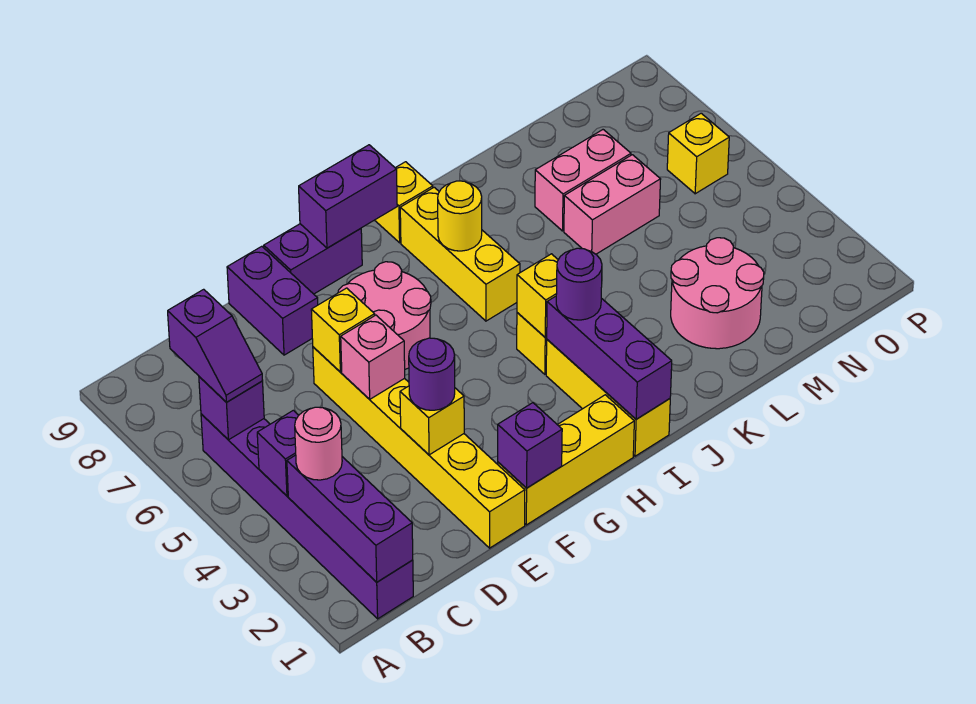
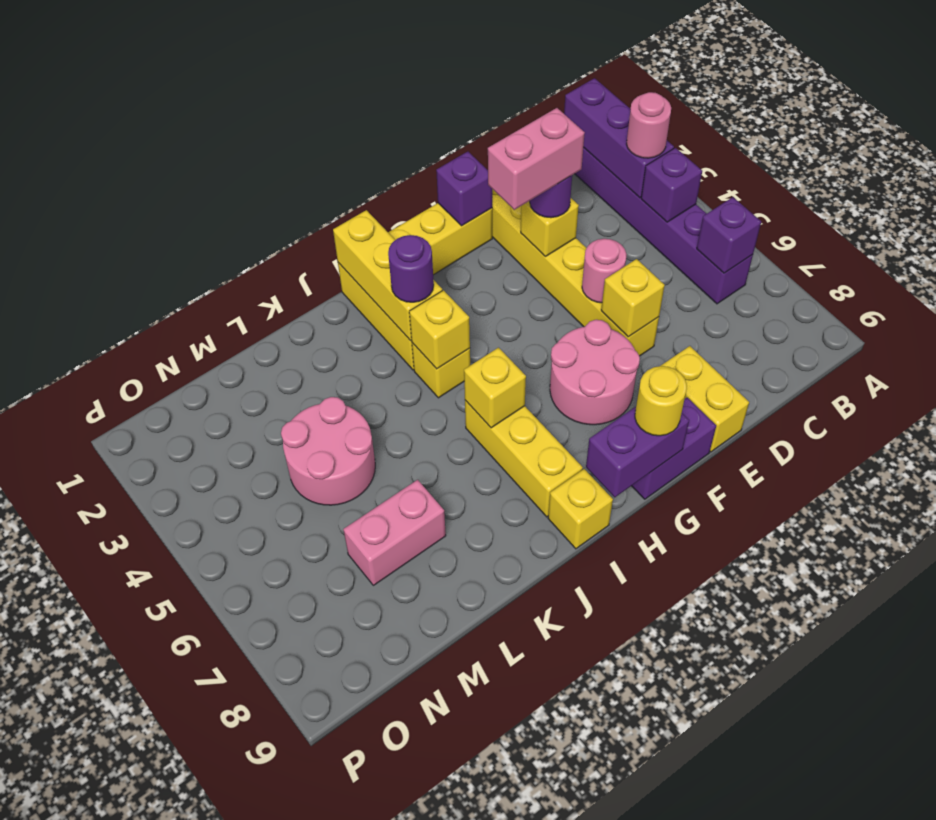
purple slope B6:B7 level 3 top 7 -> none
pink brick E5 level 2 -> pink round brick E5 level 2
purple brick E8:E9 level 1 -> yellow brick E8:E9 level 1
purple brick I1:I3 level 2 -> yellow brick I1:I3 level 2
yellow round brick I7 level 2 -> yellow round brick G9 level 3
pink round brick L2:M3 level 1 -> pink round brick L4:M5 level 1
pink brick L6:M6 level 1 -> pink brick E3:F3 level 4
yellow brick O6 level 1 -> yellow brick I6 level 2

